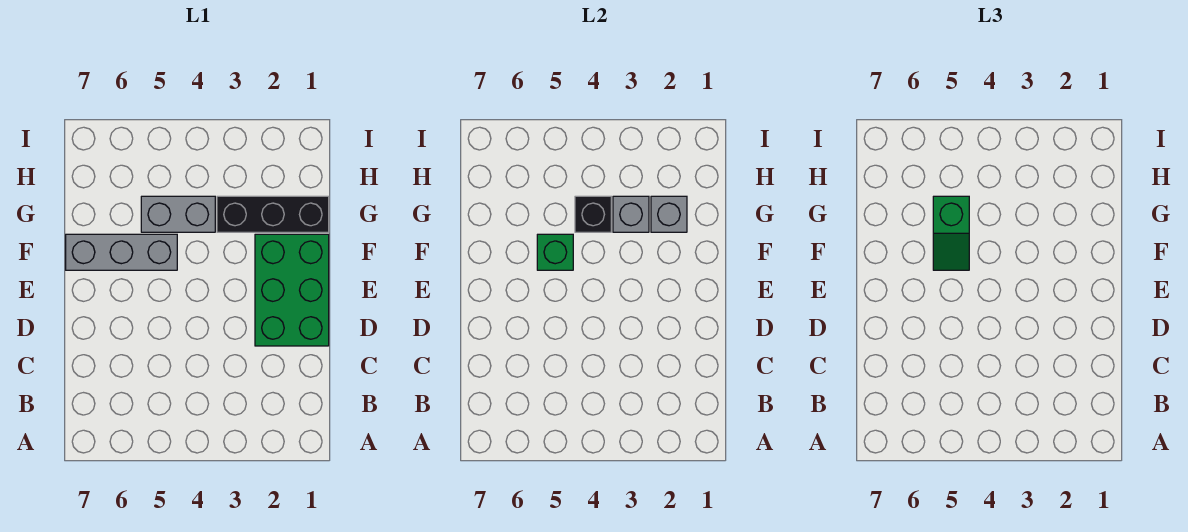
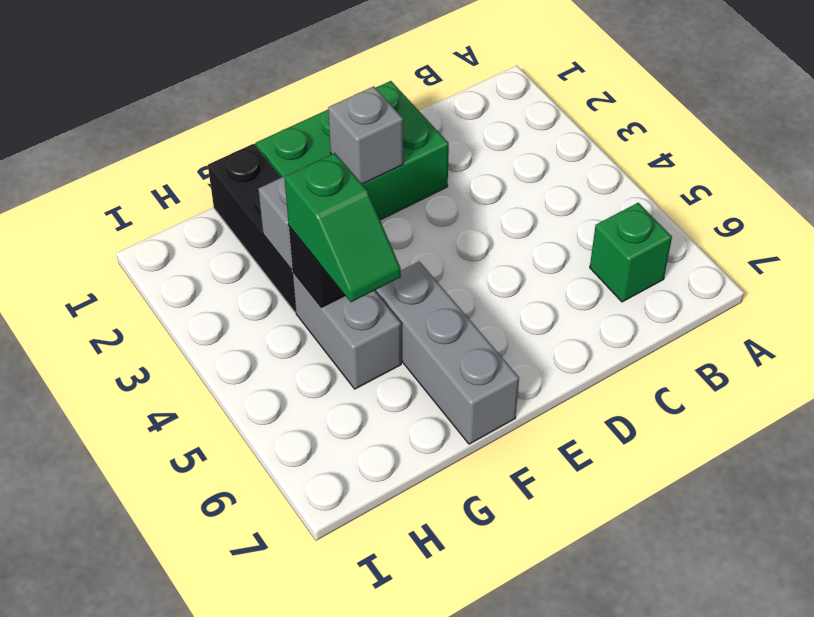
green brick F5 level 2 -> green brick B6 level 1
green slope F5:G5 level 3 top G -> green slope G4:G5 level 3 top 4
grey brick G2 level 2 -> grey brick E2 level 2

